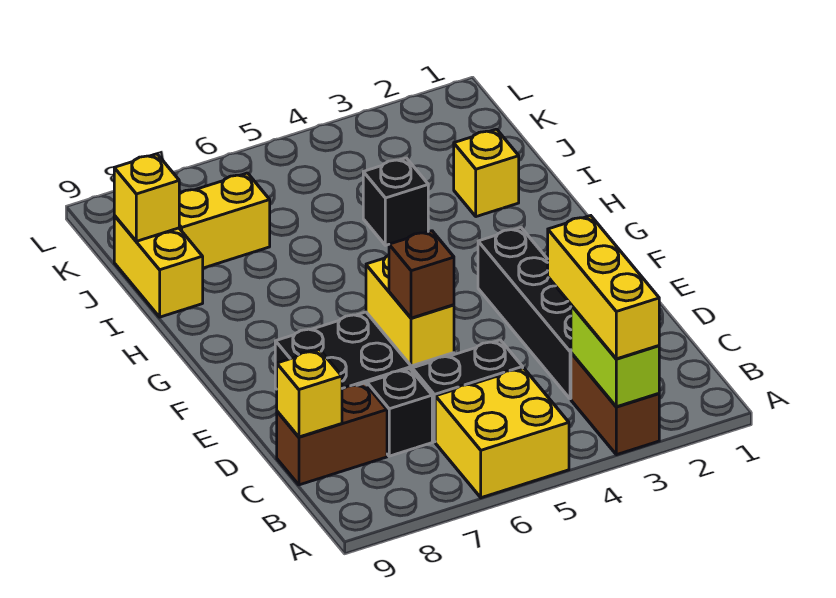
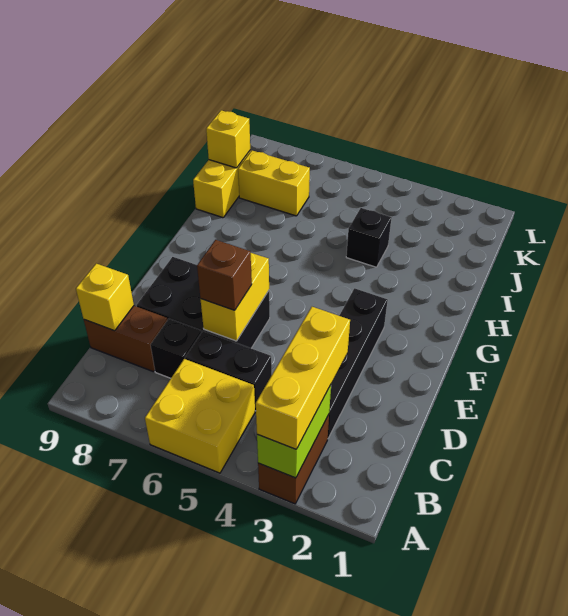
yellow brick I2 level 1 -> none

